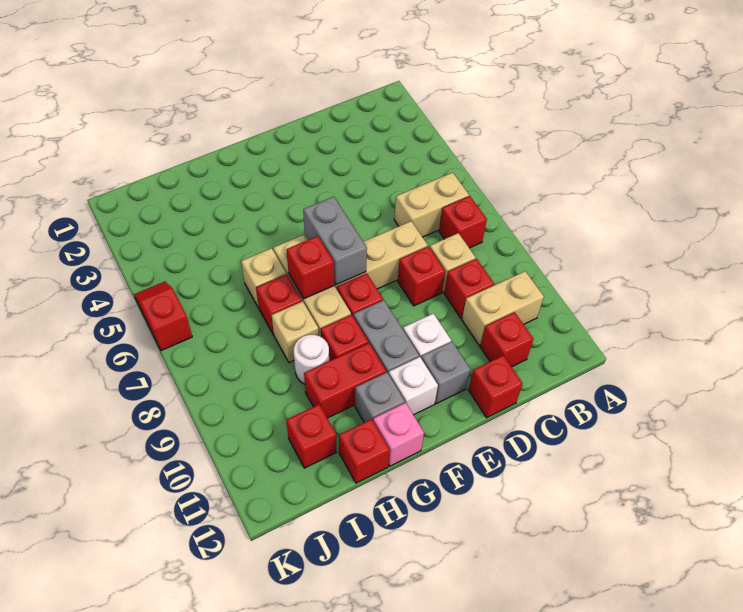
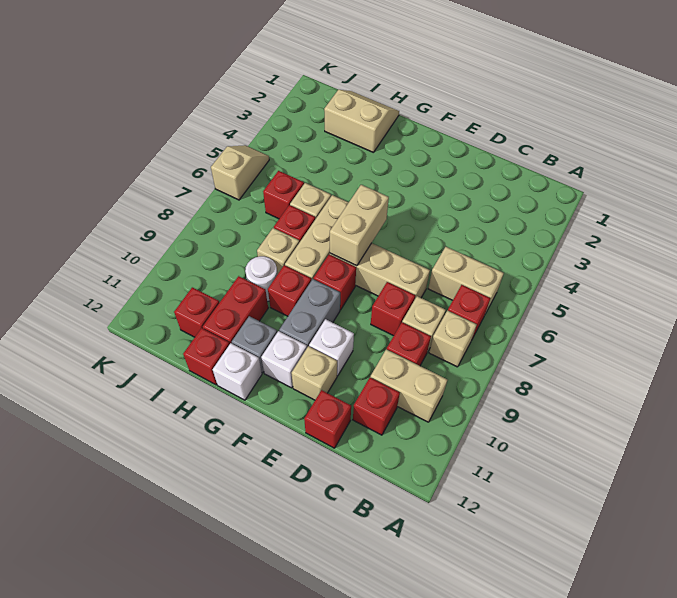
none -> tan brick B8 level 1
grey brick E11 level 1 -> tan brick E11 level 1
grey brick F6:F7 level 2 -> tan brick F6:F7 level 2
red brick G7 level 2 -> red brick I6 level 1
red brick G10:H10 level 1 -> red brick H10:H11 level 1
pink brick G12 level 1 -> white brick G12 level 1
none -> tan slope H1:I2 level 1 top 2
red slope K5:K6 level 1 top 6 -> tan slope K5:K6 level 1 top 6

